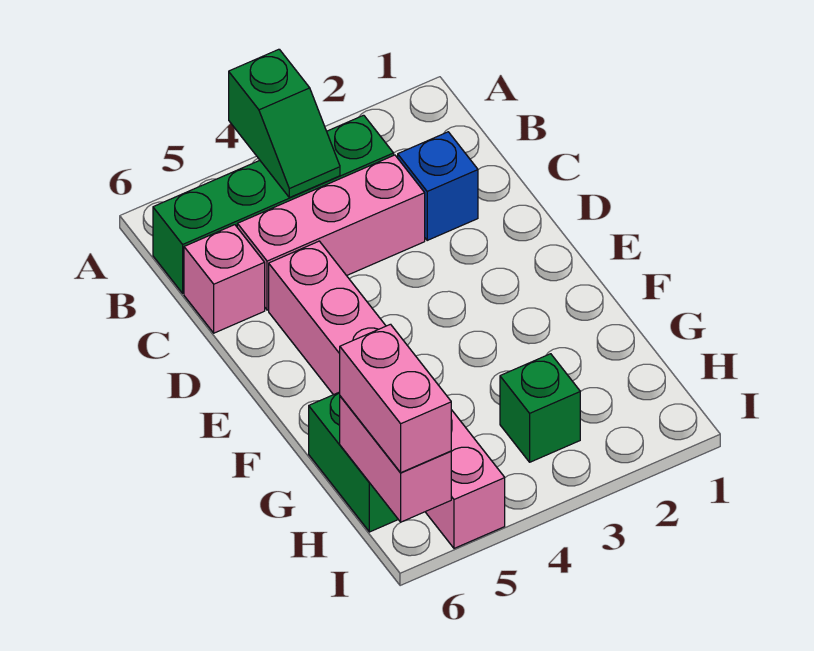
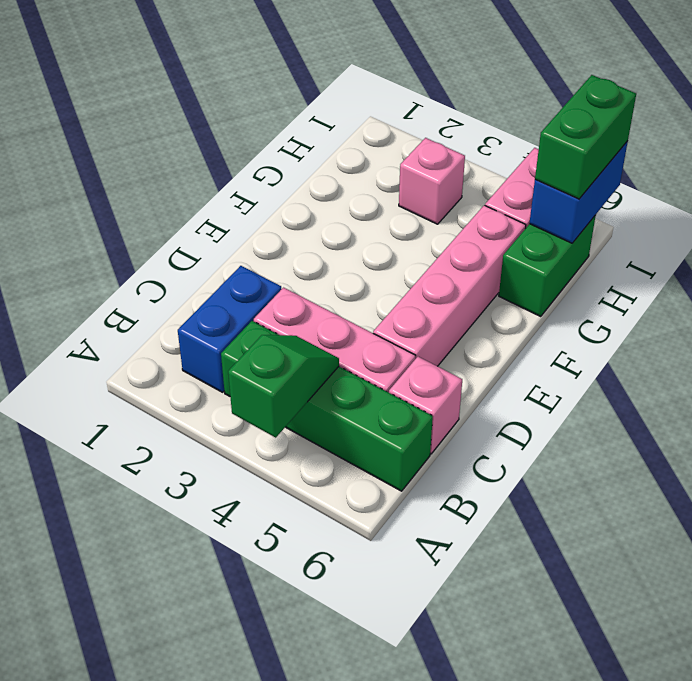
blue brick C2 level 1 -> blue brick B2:C2 level 1
green brick H3 level 1 -> pink brick H3 level 1
pink brick H6:I6 level 2 -> blue brick H6:I6 level 2
pink brick H6:I6 level 3 -> green brick H6:I6 level 3

